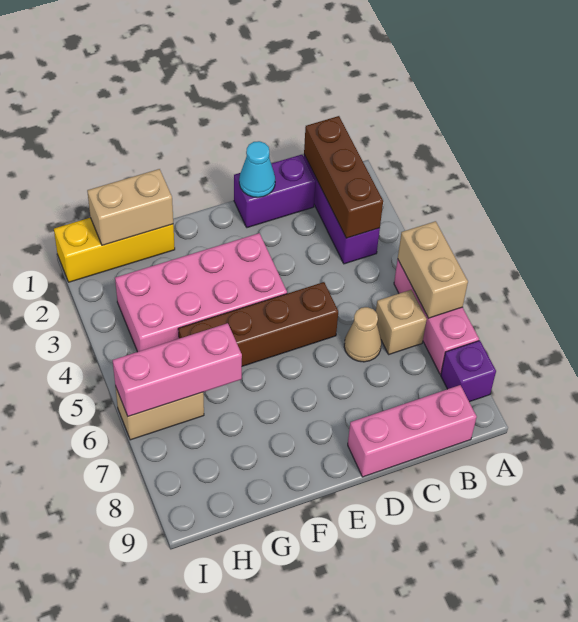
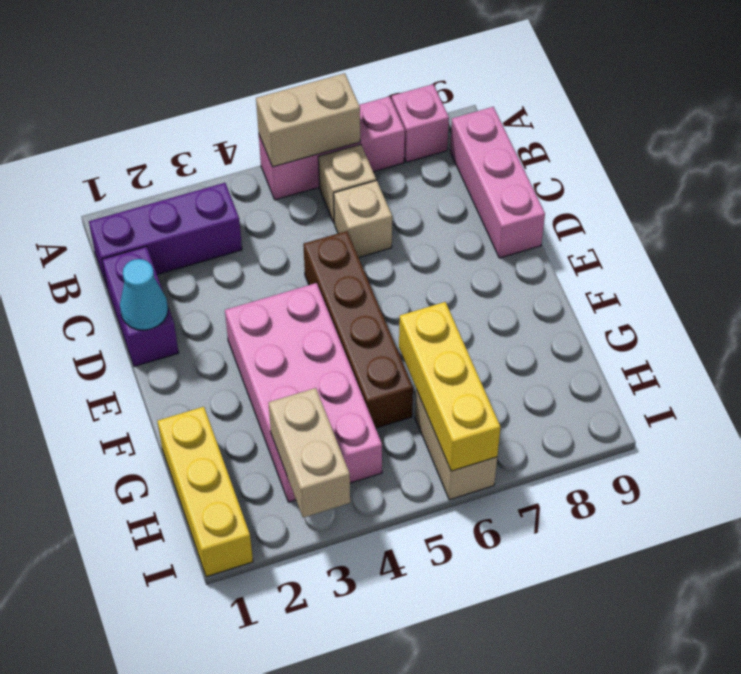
purple brick A8 level 1 -> pink brick A8 level 1
brown brick B1:B3 level 2 -> none
tan cone C6 level 1 -> tan brick C6 level 1
tan brick G1:H1 level 2 -> tan brick H3:I3 level 2
pink brick G6:I6 level 2 -> yellow brick G6:I6 level 2

